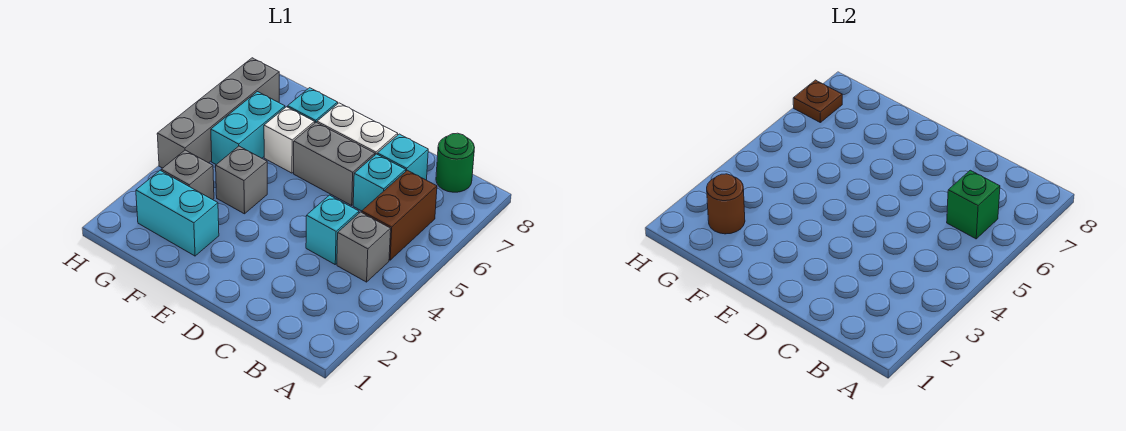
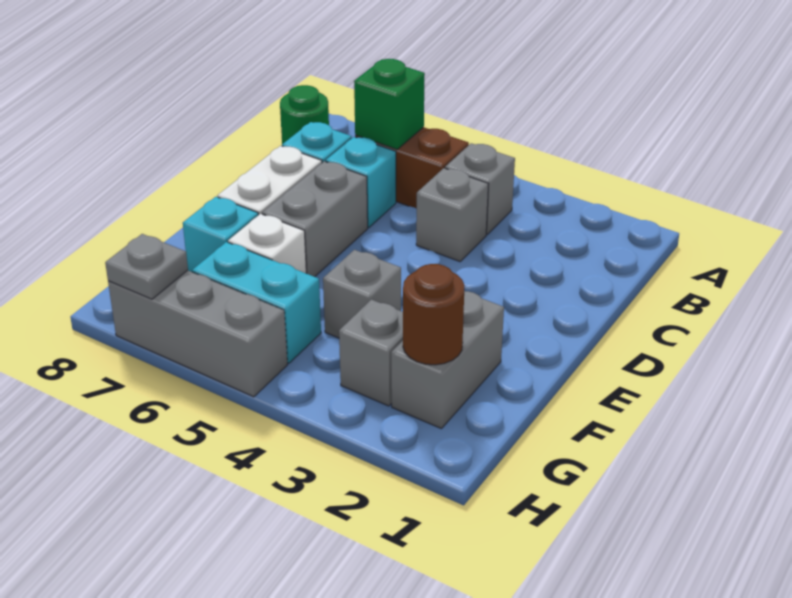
cyan brick C4 level 1 -> grey brick C4 level 1
cyan brick F2:G2 level 1 -> grey brick F2:G2 level 1
grey brick H4:H7 level 1 -> grey brick H5:H7 level 1
brown plate H7 level 2 -> grey plate H7 level 2

